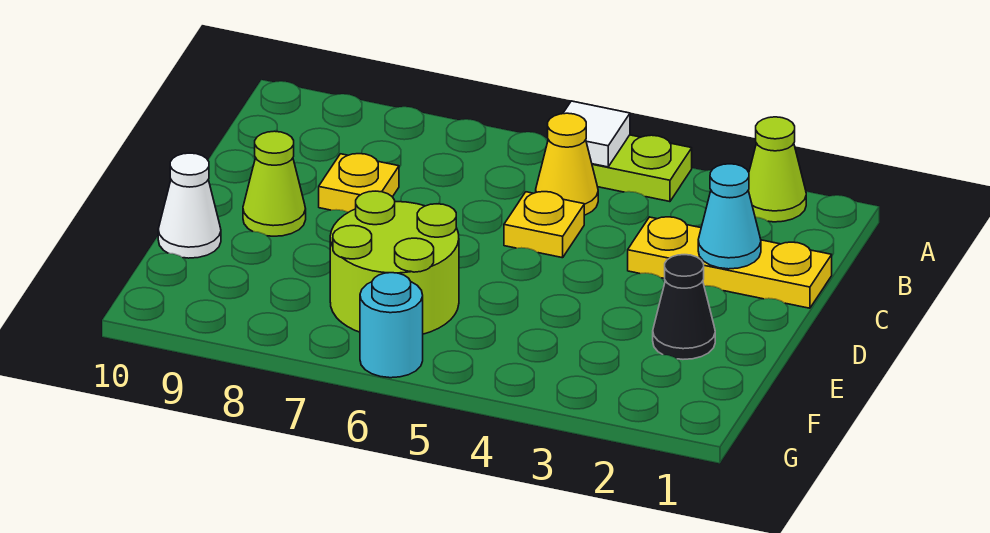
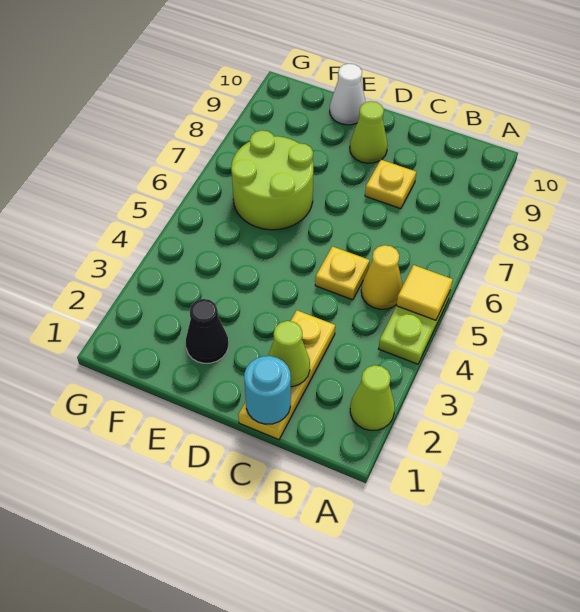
white tile A5 level 2 -> yellow tile A5 level 2
cyan cone C2 level 2 -> lime cone C2 level 2
cyan round brick G6 level 1 -> cyan round brick C1 level 2

